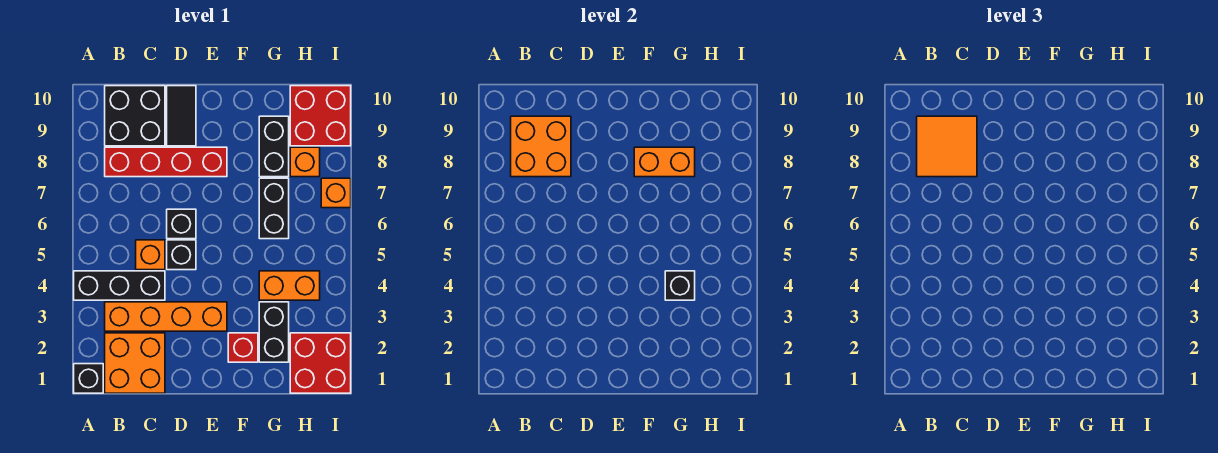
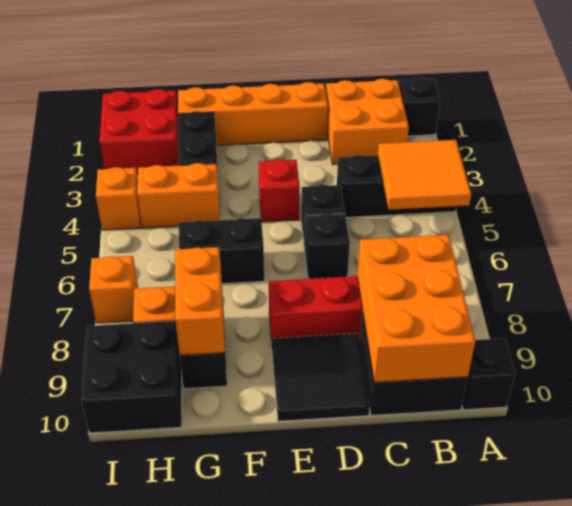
orange brick B3:E3 level 1 -> orange brick D1:G1 level 1
orange brick B8:C9 level 2 -> orange brick B8:C10 level 2
orange tile B8:C9 level 3 -> orange tile A4:B5 level 2
orange brick C5 level 1 -> orange brick I4 level 1
black tile D9:D10 level 1 -> black tile D9:E10 level 1
red brick F2 level 1 -> red brick E4 level 1
orange brick F8:G8 level 2 -> orange brick G8:G9 level 2
black brick G4 level 2 -> black brick A10 level 1
black brick G6:G7 level 1 -> black brick F6:G6 level 1
red brick H9:I10 level 1 -> black brick H9:I10 level 1

